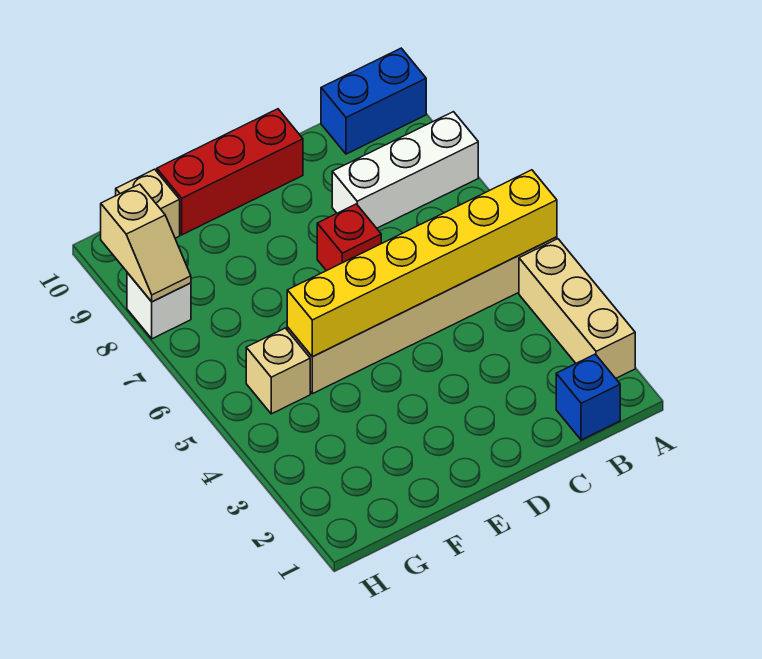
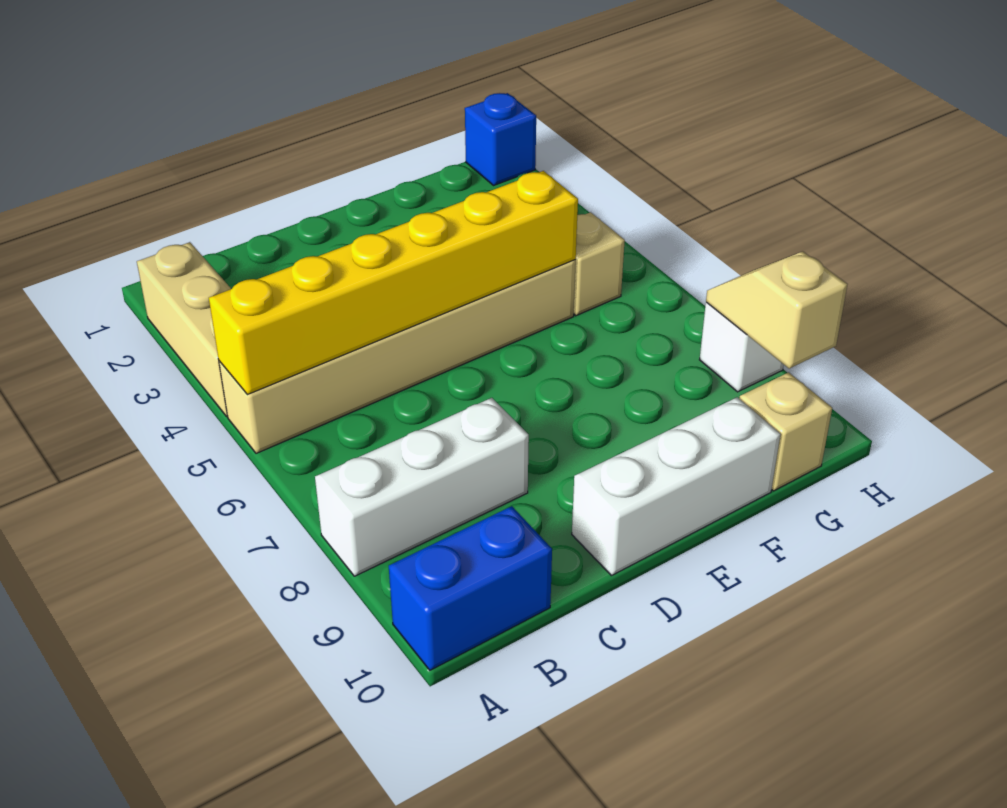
blue brick B1 level 1 -> blue brick H1 level 1
red brick D7 level 1 -> none
red brick D10:F10 level 1 -> white brick D10:F10 level 1

